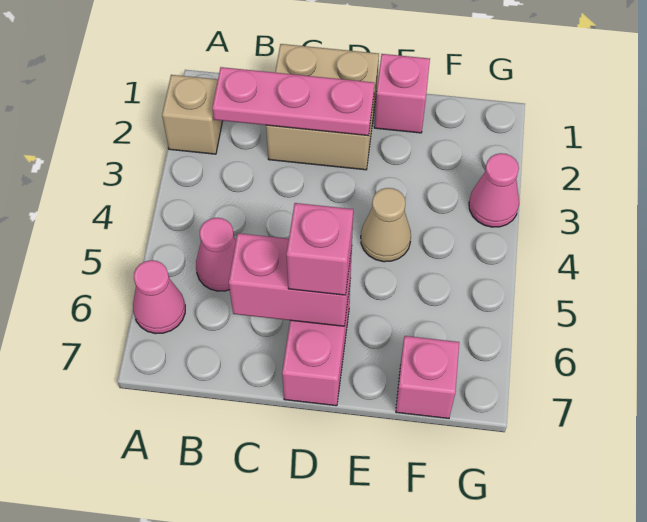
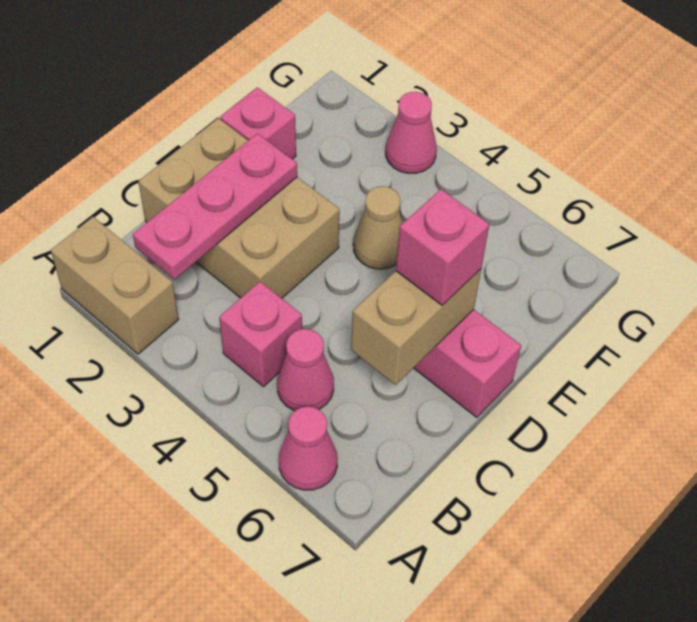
tan brick A2 level 1 -> tan brick A1:A2 level 1
tan brick C1:D2 level 1 -> tan brick C1:D3 level 1
pink brick C6:D6 level 2 -> tan brick C6:D6 level 2
pink brick F7 level 1 -> pink brick B4 level 1

